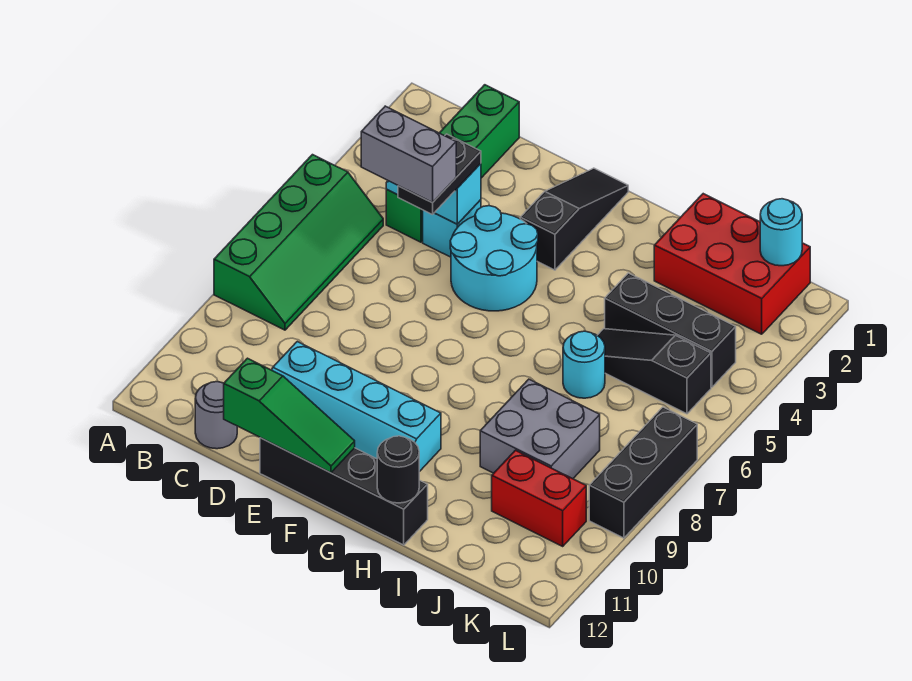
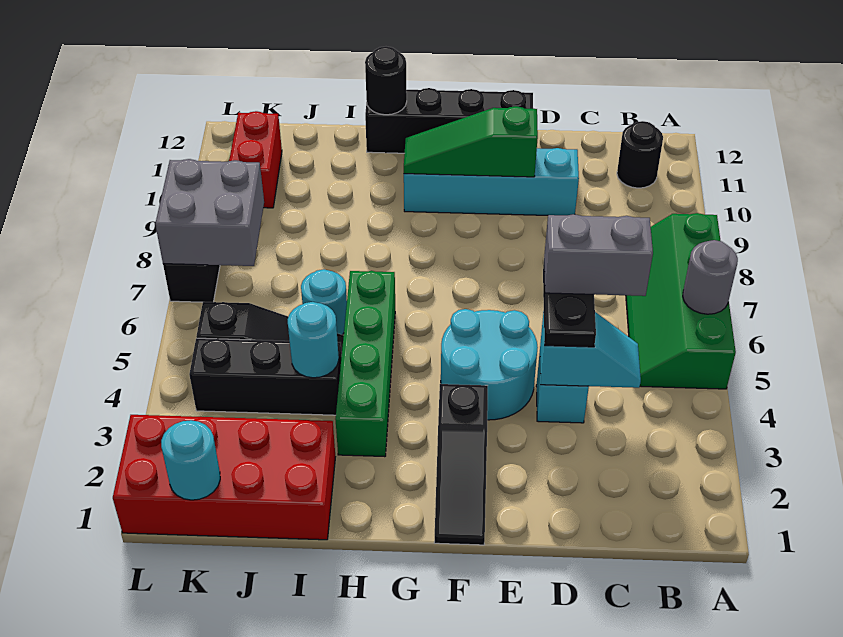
none -> black round brick B11 level 1
green brick C1:C4 level 1 -> green brick H3:H6 level 1
grey round brick C12 level 1 -> grey round brick A6 level 2
green slope D12:F12 level 2 top D -> green slope E10:G10 level 2 top E
red brick I1:K2 level 1 -> red brick I1:L2 level 1
none -> cyan round brick I4 level 2
grey brick I8:J9 level 1 -> grey brick K7:L8 level 2
red brick J10:K10 level 1 -> red brick K10:K11 level 1

